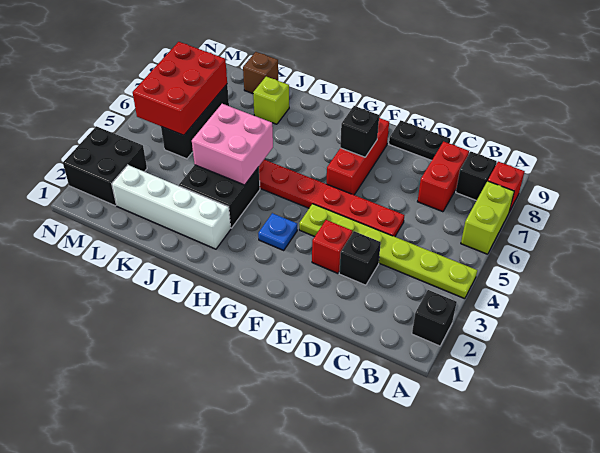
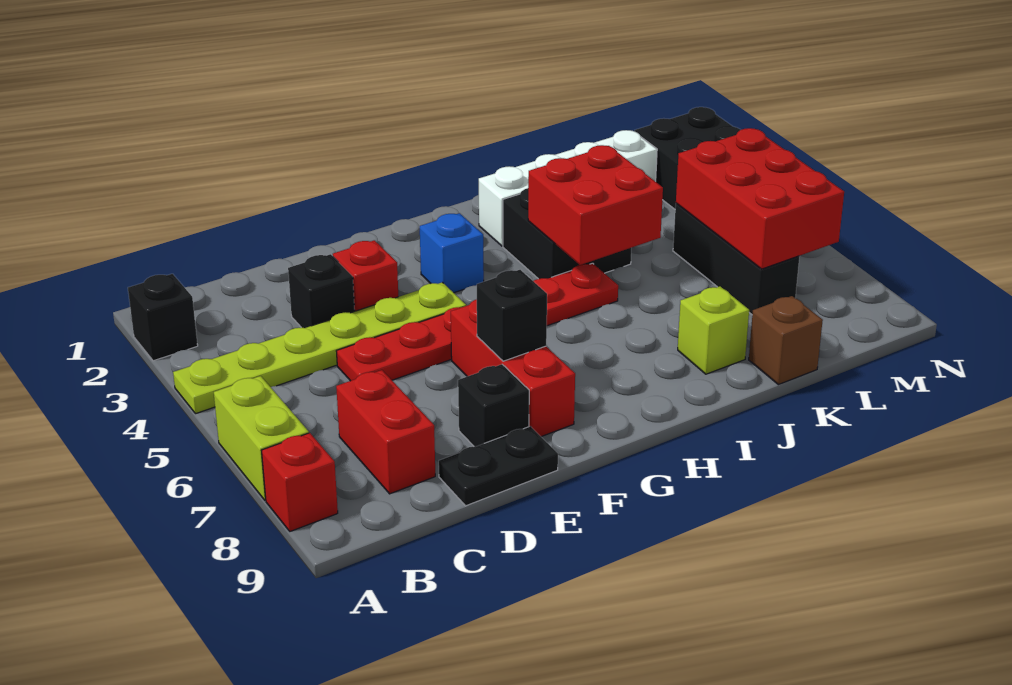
black brick B8 level 1 -> black brick E8 level 1
blue plate G3 level 1 -> blue brick G3 level 1
pink brick I4:J5 level 2 -> red brick I4:J5 level 2

